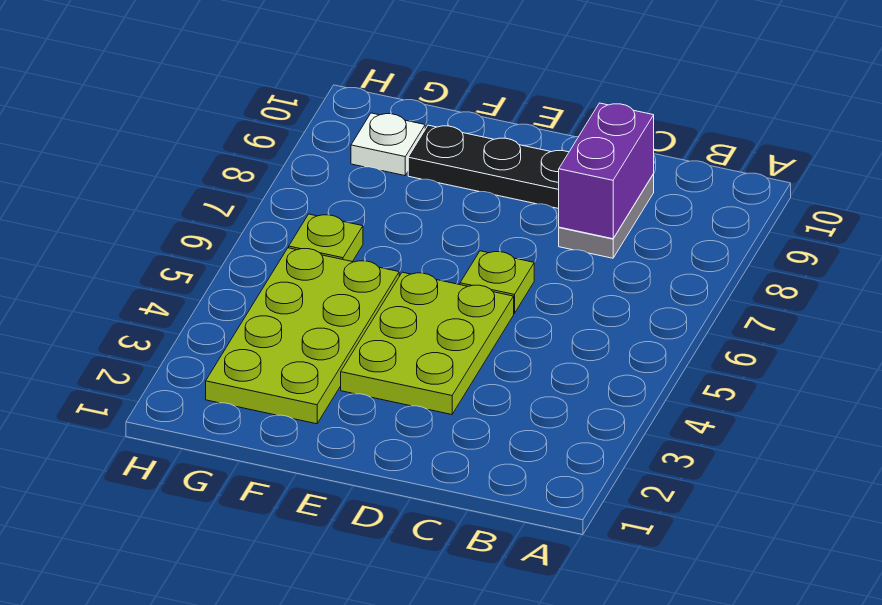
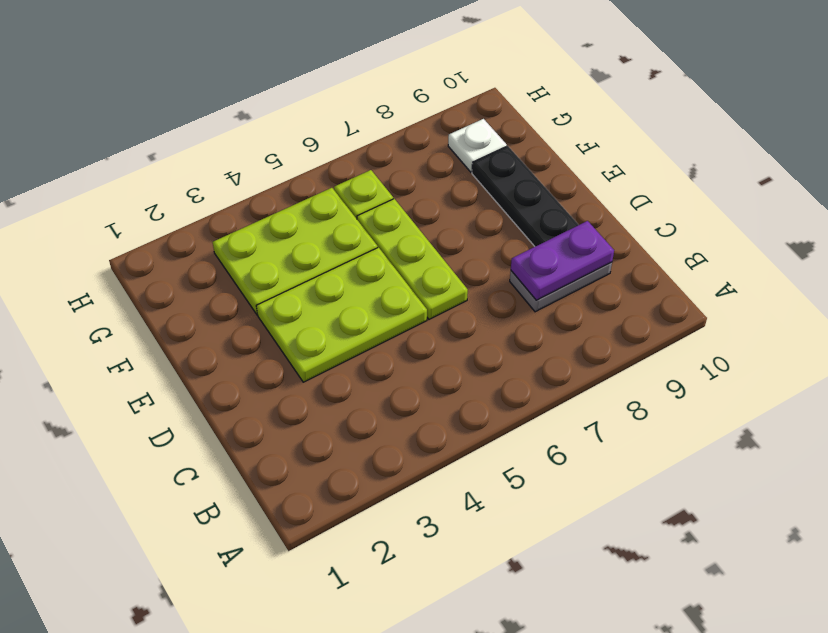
purple brick C8:C9 level 2 -> purple plate C8:C9 level 2
lime plate D6 level 1 -> lime plate D6:F6 level 1
lime plate F2:G5 level 1 -> lime plate F3:G5 level 1

